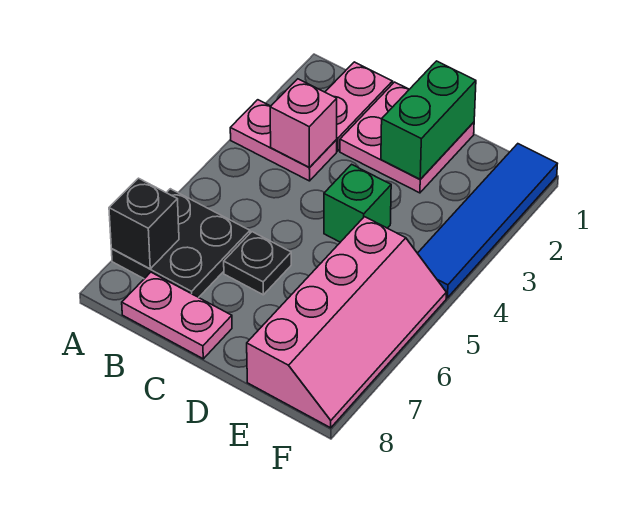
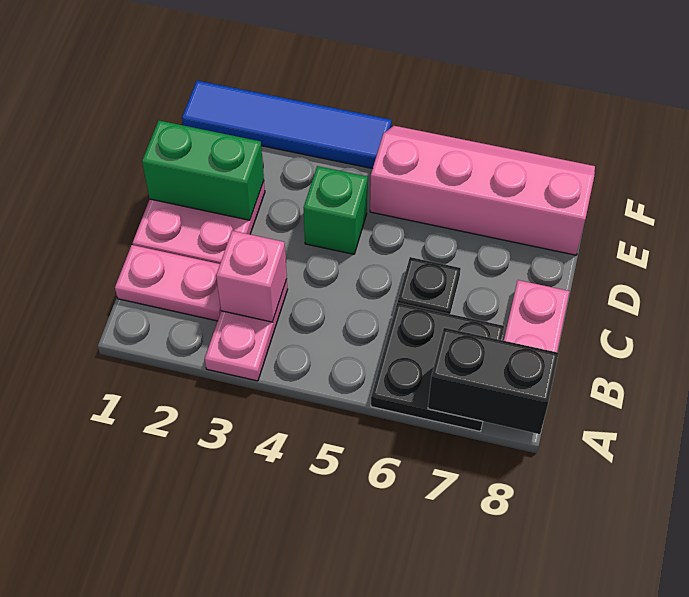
black brick A7 level 2 -> black brick A7:A8 level 2

